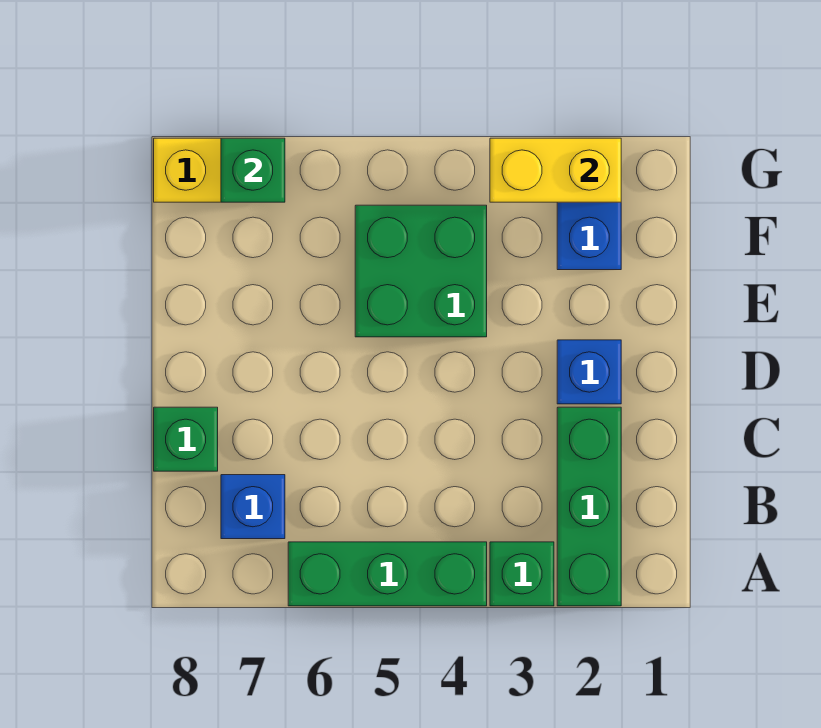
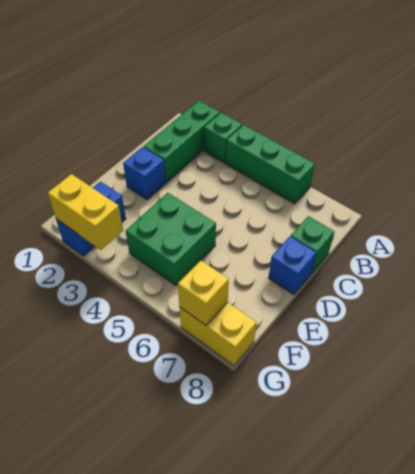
blue brick B7 level 1 -> blue brick D8 level 1
green brick G7 level 2 -> yellow brick G7 level 2

